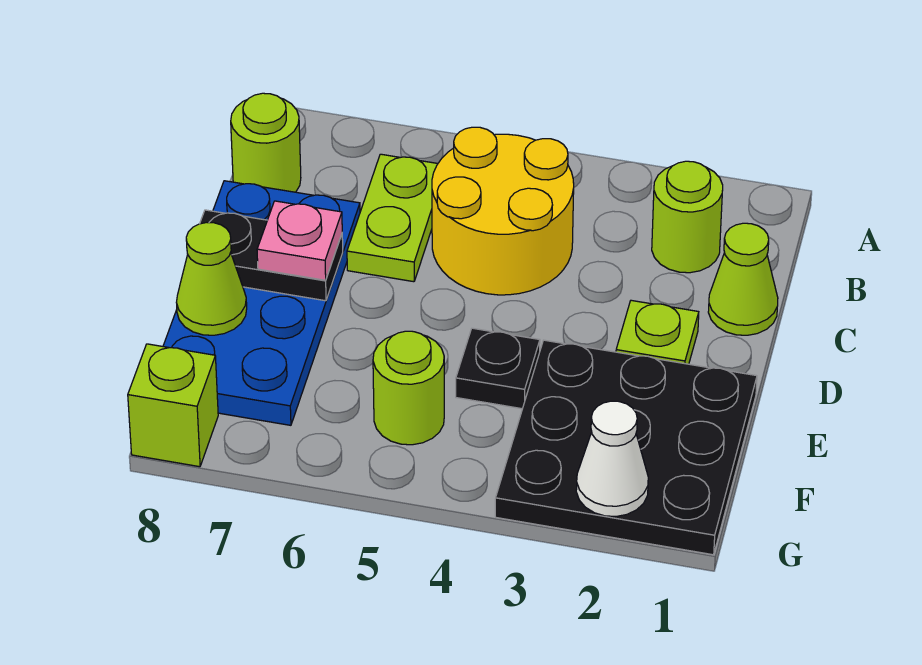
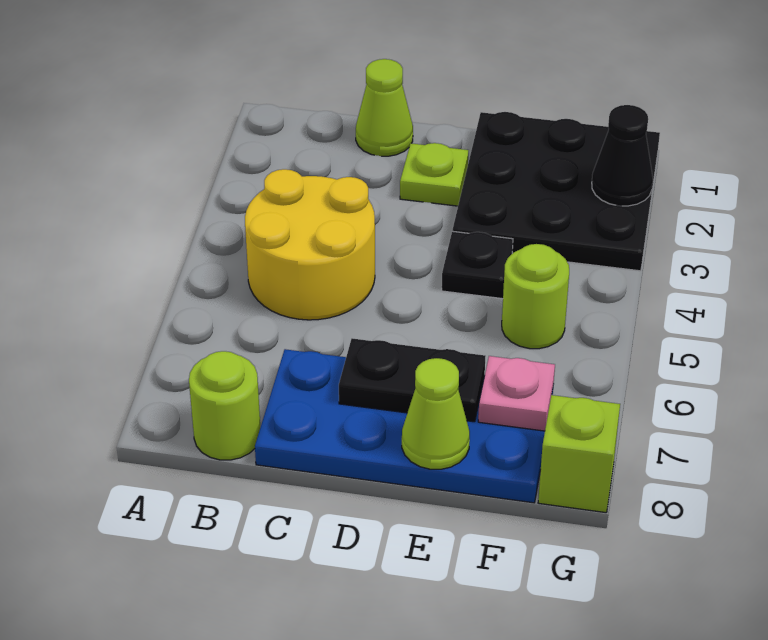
lime round brick B2 level 1 -> none
lime plate B6:C6 level 1 -> none
black plate D7:D8 level 2 -> black plate D7:E7 level 2
pink plate D7 level 3 -> pink plate F7 level 2
white cone G2 level 2 -> black cone G2 level 2

